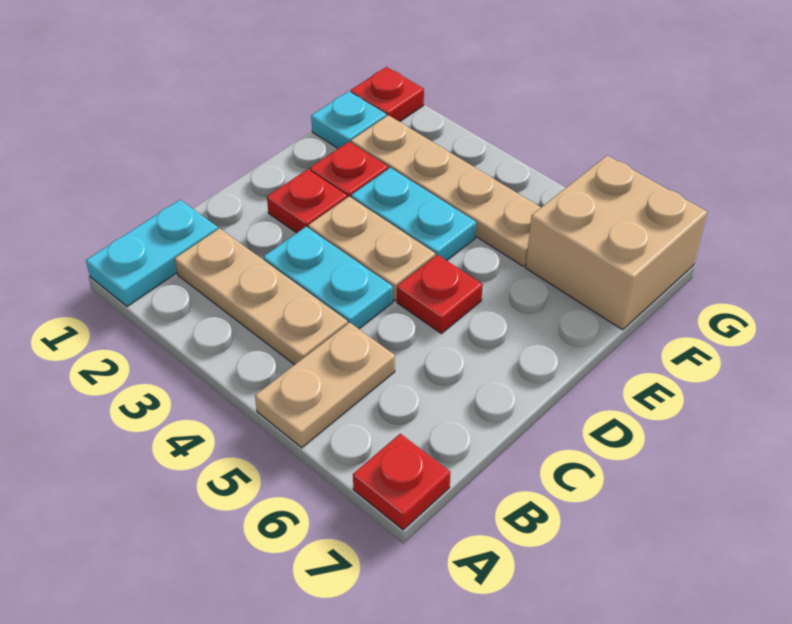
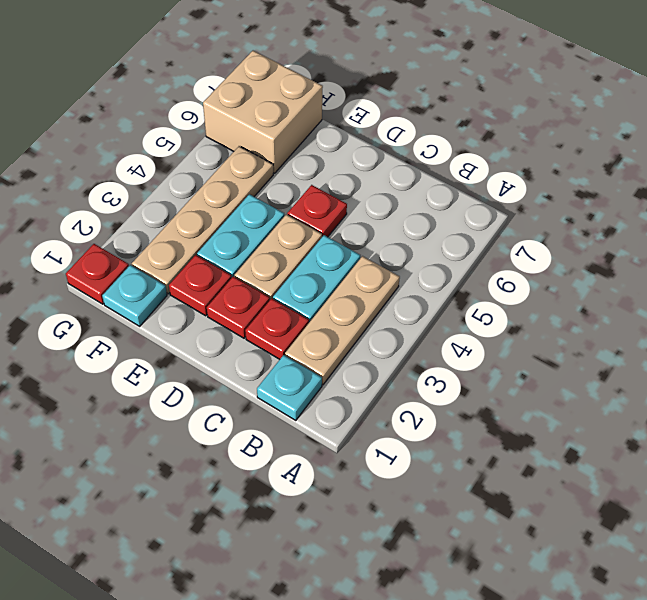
cyan plate A1:B1 level 1 -> cyan plate B1 level 1
tan plate A5:B5 level 1 -> none
red plate A7 level 1 -> red plate C2 level 1

